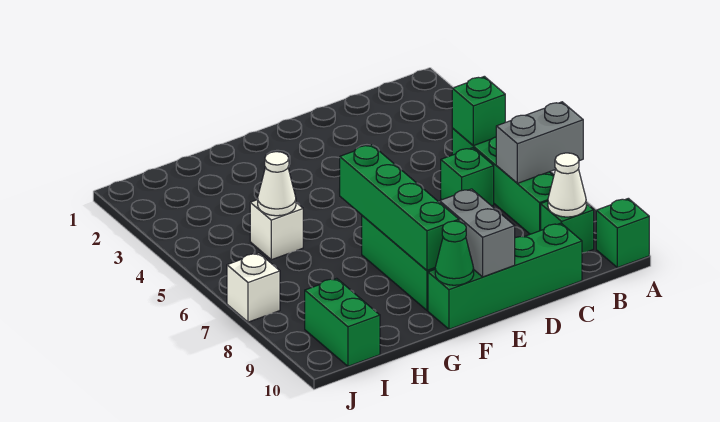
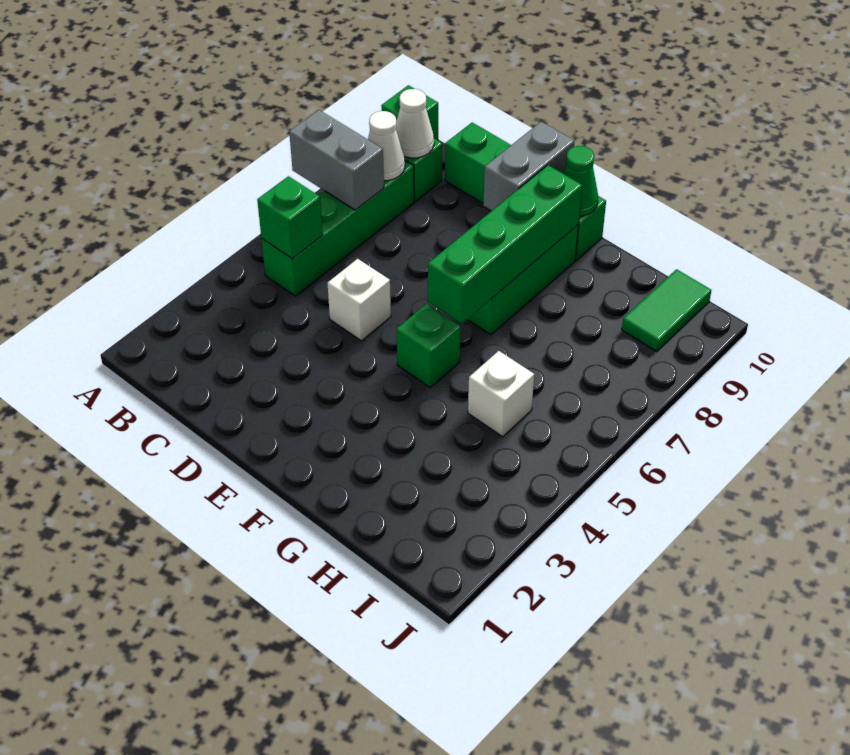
green brick C6 level 1 -> green brick F5 level 1
white cone H5 level 2 -> white cone B8 level 2
green brick I9:I10 level 1 -> green tile I9:I10 level 1
white brick J7 level 1 -> white brick D5 level 1

